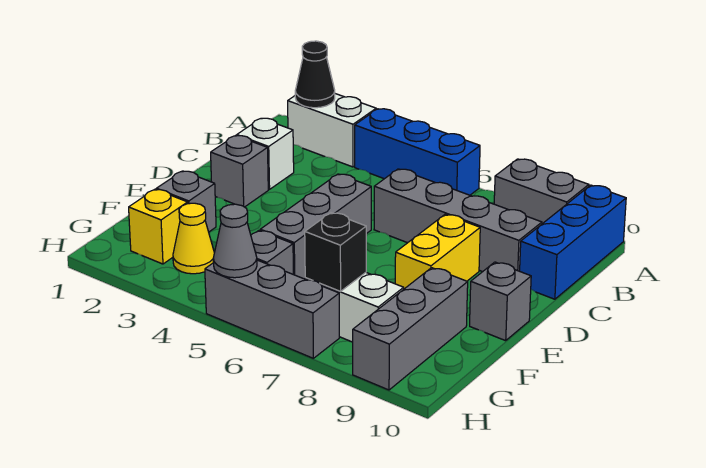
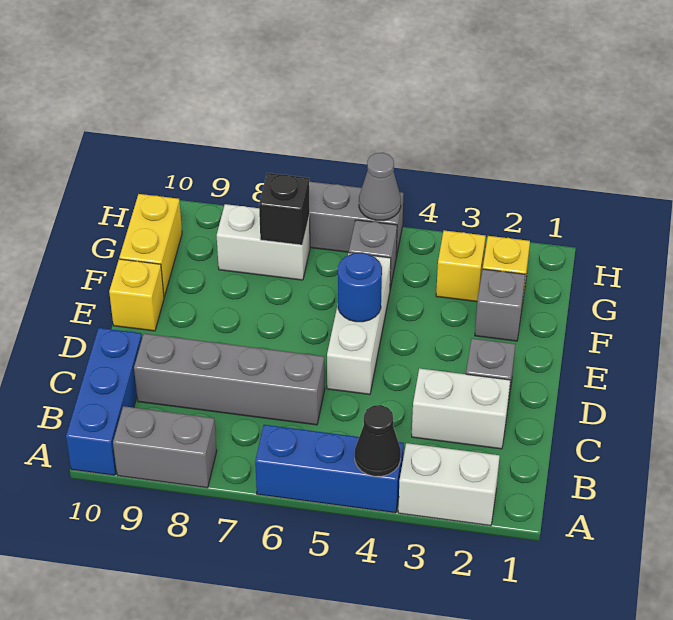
black cone A2 level 2 -> black cone A4 level 2
white brick C2 level 1 -> white brick C2:C3 level 1
grey brick D5:F5 level 1 -> white brick D5:F5 level 1
yellow brick D8:E8 level 1 -> yellow brick F10:G10 level 1
none -> blue round brick E5 level 2
grey brick E10 level 1 -> yellow brick E10 level 1
grey brick F9:H9 level 1 -> none
yellow cone G3 level 1 -> yellow brick G3 level 1

